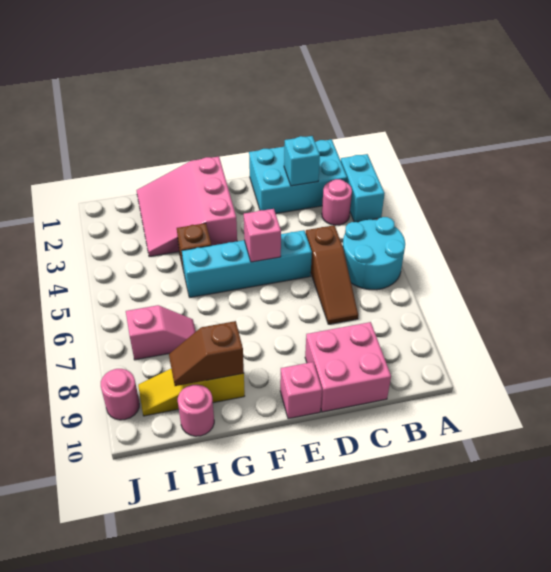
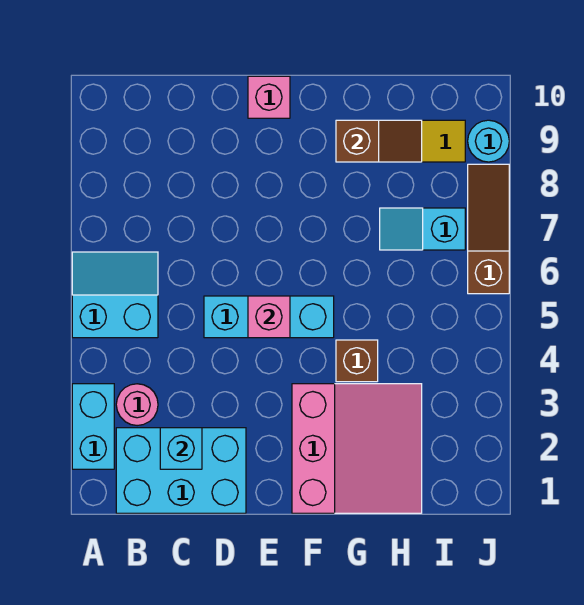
cyan round brick A5:B6 level 1 -> cyan slope A5:B6 level 1 top 5
brown slope C5:C7 level 1 top 5 -> brown slope J6:J8 level 1 top 6
pink brick C9:D10 level 1 -> none
cyan brick D5:G5 level 1 -> cyan brick D5:F5 level 1
pink slope H7:I7 level 1 top I -> cyan slope H7:I7 level 1 top I
pink round brick H10 level 1 -> none
pink round brick J9 level 1 -> cyan round brick J9 level 1

